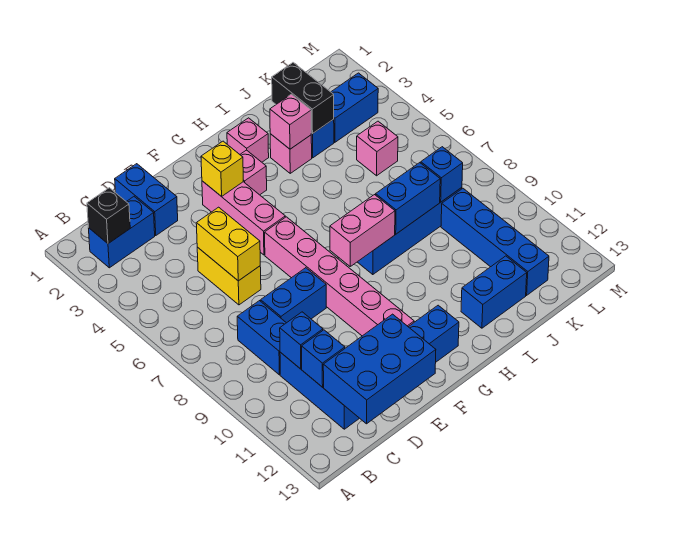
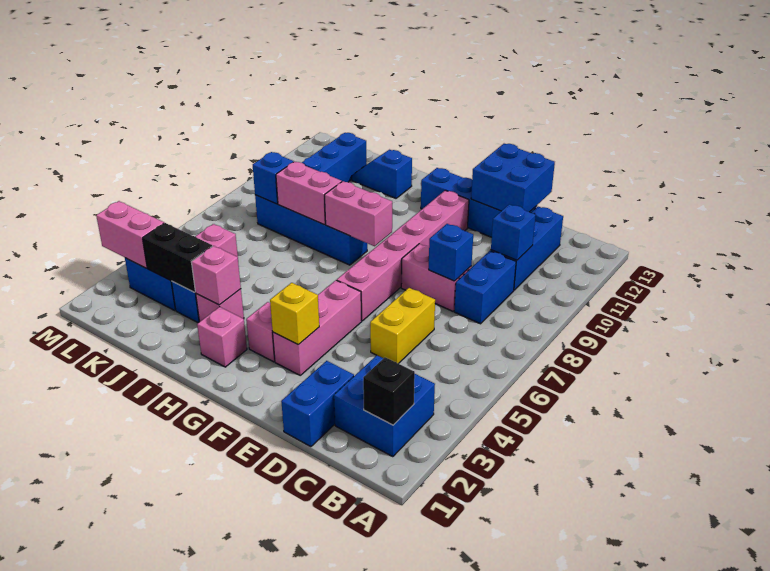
blue brick B2:C2 level 1 -> blue brick B2:C3 level 1
blue brick C11 level 2 -> blue brick D8 level 2
blue brick C12:E13 level 2 -> blue brick D12:E13 level 2
yellow brick D5:D6 level 2 -> none
blue brick D8:E8 level 1 -> pink brick D8:E8 level 1
blue brick I8:J8 level 2 -> pink brick I8:J8 level 2
blue brick I12:J12 level 1 -> blue slope I12:J12 level 1 top I
black brick J2:J3 level 2 -> black brick J3:K3 level 2
none -> pink brick L3:M3 level 2

